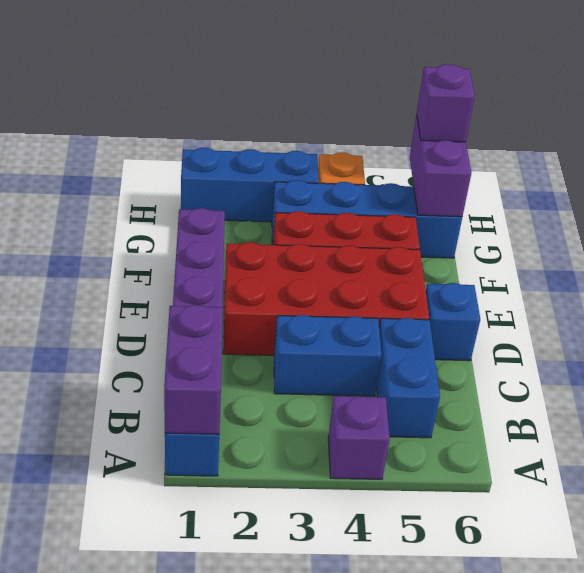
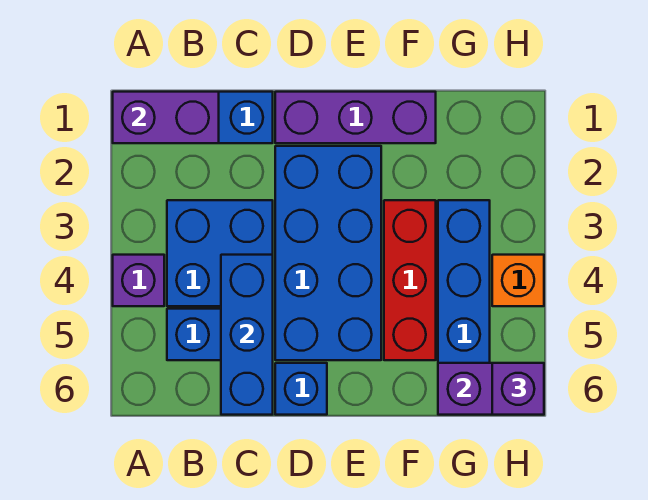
blue brick C3:C4 level 1 -> blue brick B3:C4 level 1
red brick D2:E5 level 1 -> blue brick D2:E5 level 1
blue brick H1:H3 level 1 -> blue brick C4:C6 level 2

